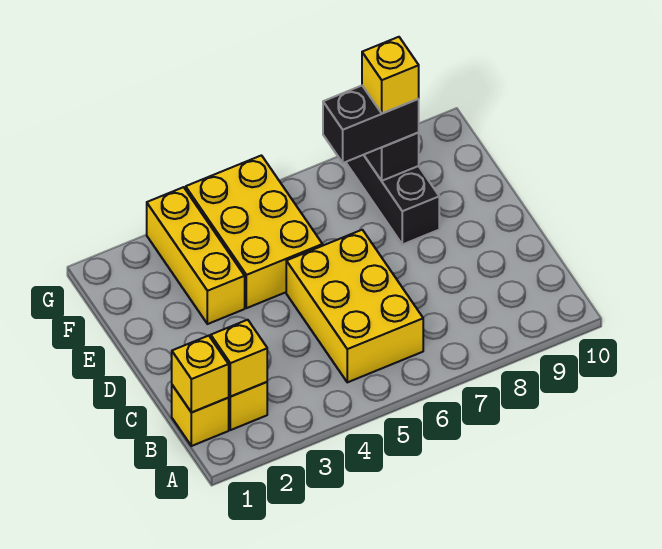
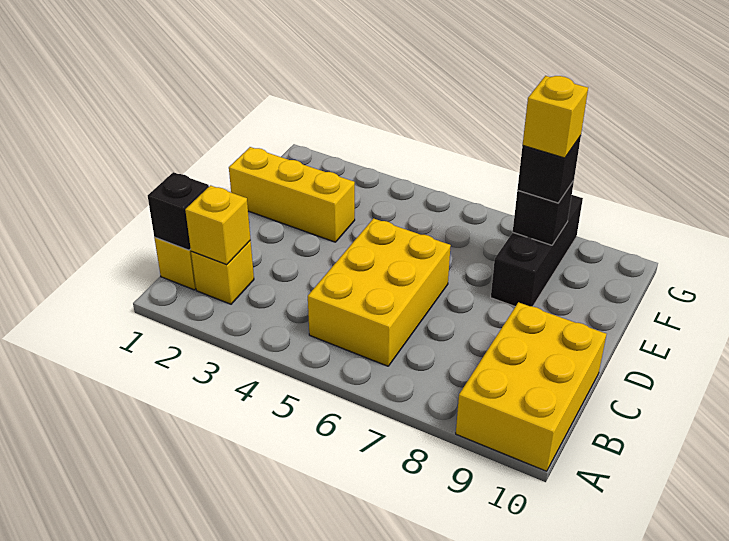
yellow brick B1 level 2 -> black brick B1 level 2
yellow brick E3:G3 level 1 -> yellow brick E1:E3 level 1
yellow brick E4:G5 level 1 -> yellow brick A9:C10 level 1
black brick F7:F8 level 3 -> black brick F8 level 3

